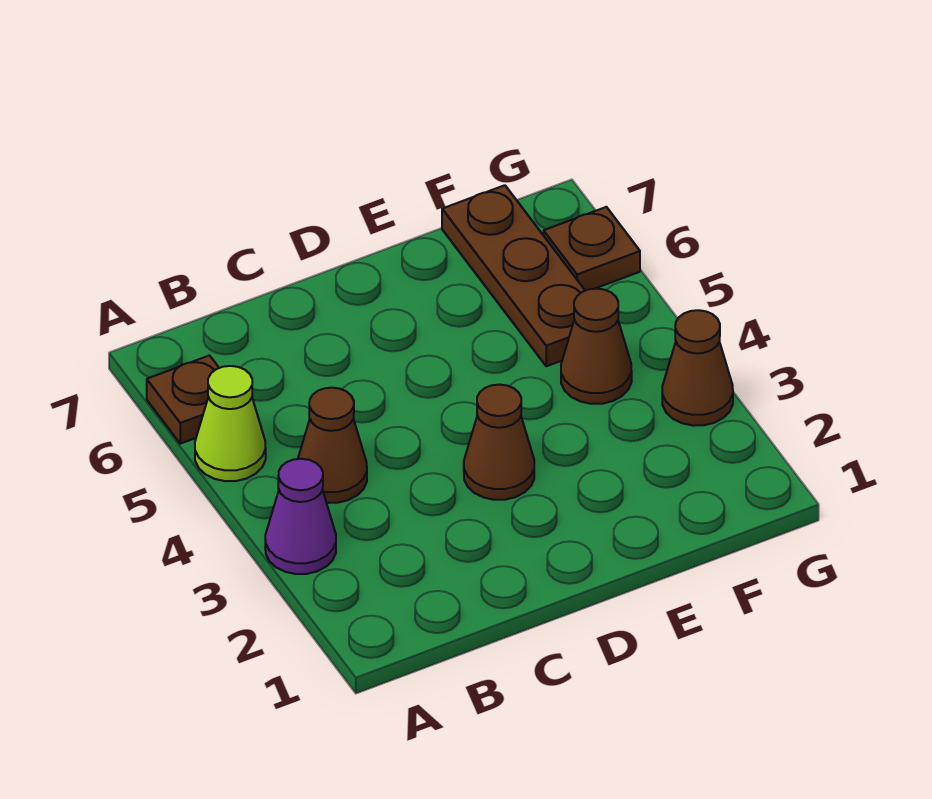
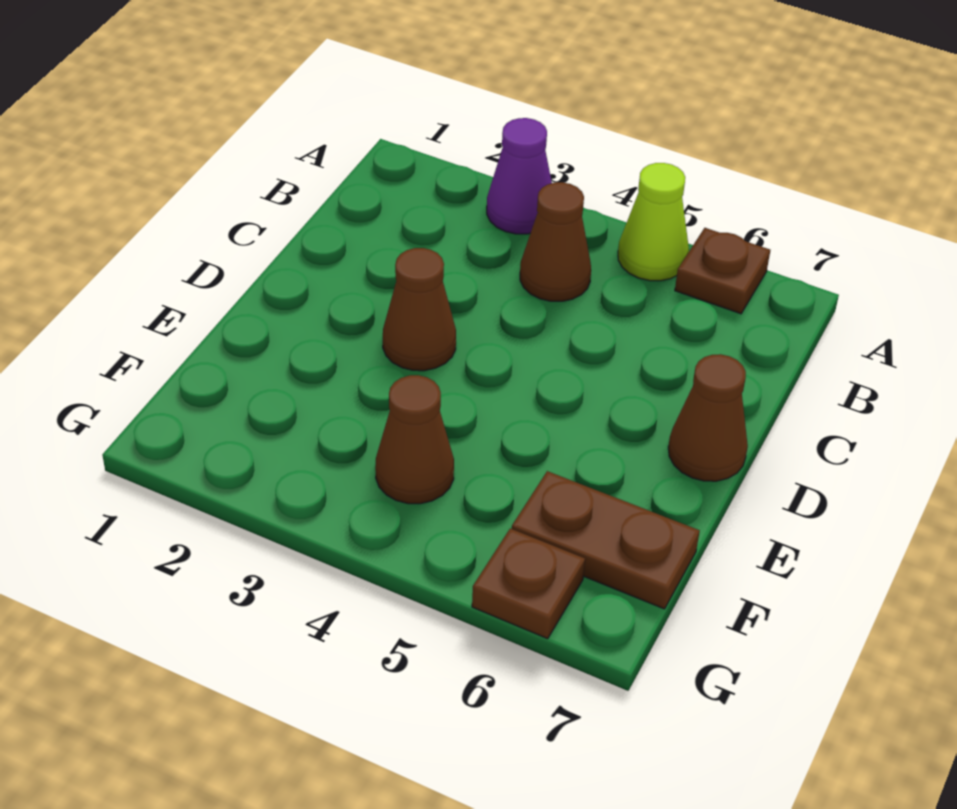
brown plate F5:F7 level 1 -> brown plate F6:F7 level 1
brown cone G3 level 1 -> brown cone D7 level 1

